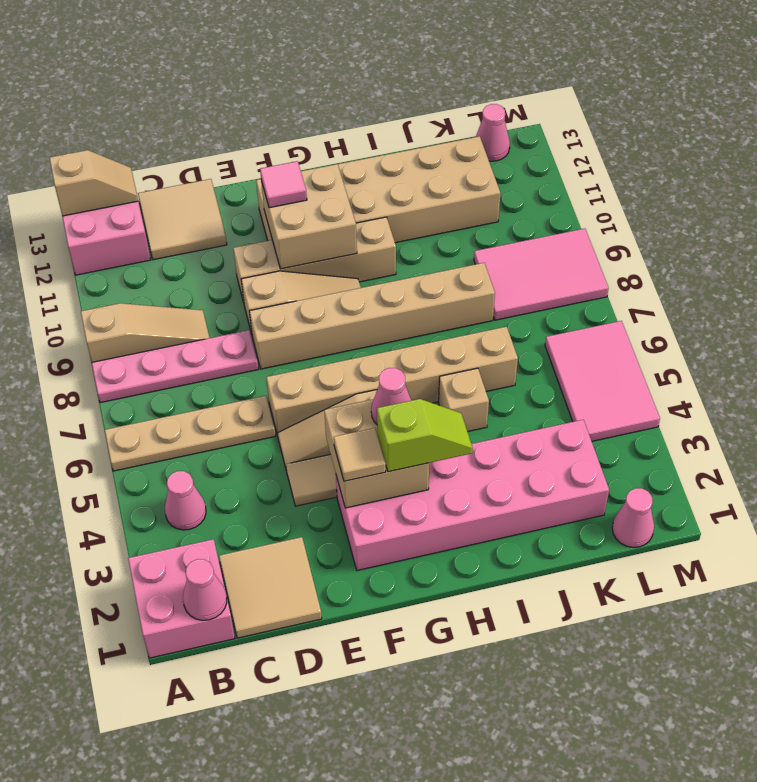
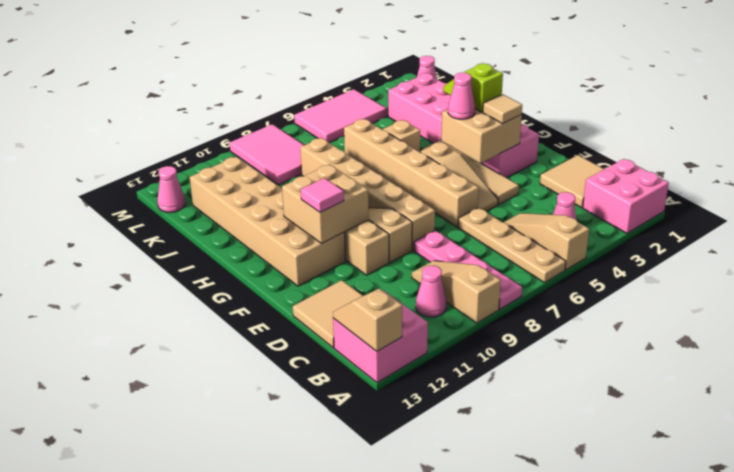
none -> tan slope A5:C5 level 1 top A
pink cone B1 level 2 -> pink cone B10 level 1

